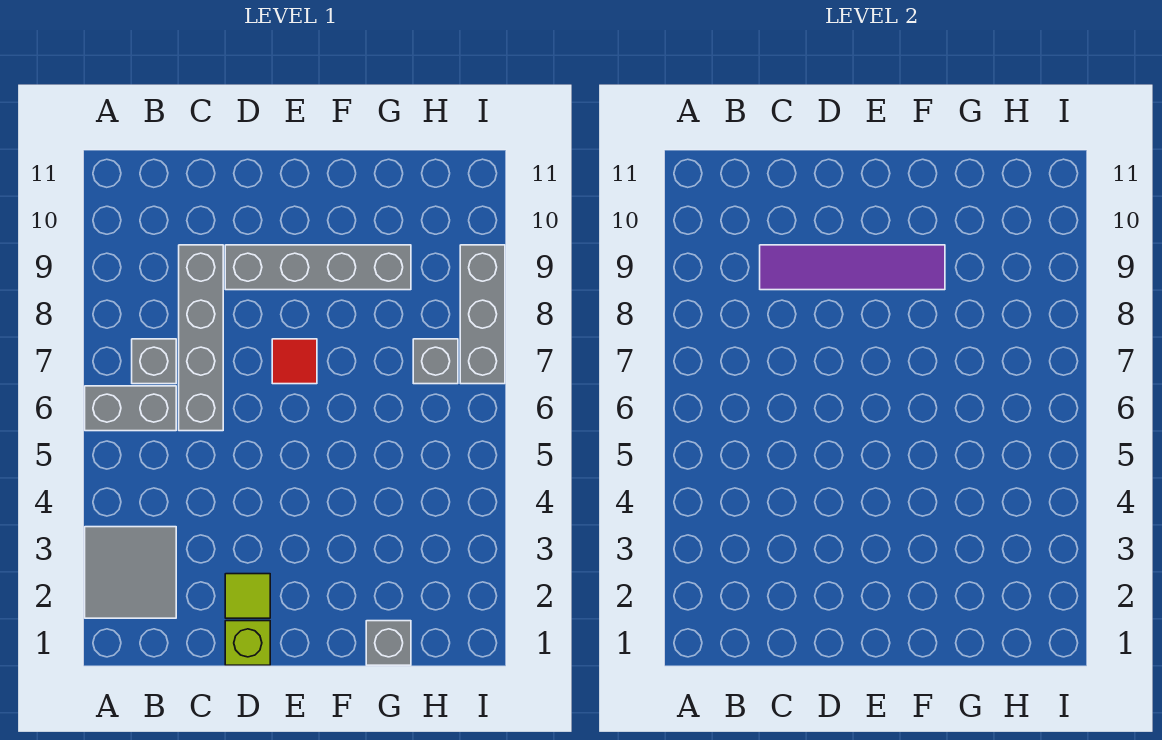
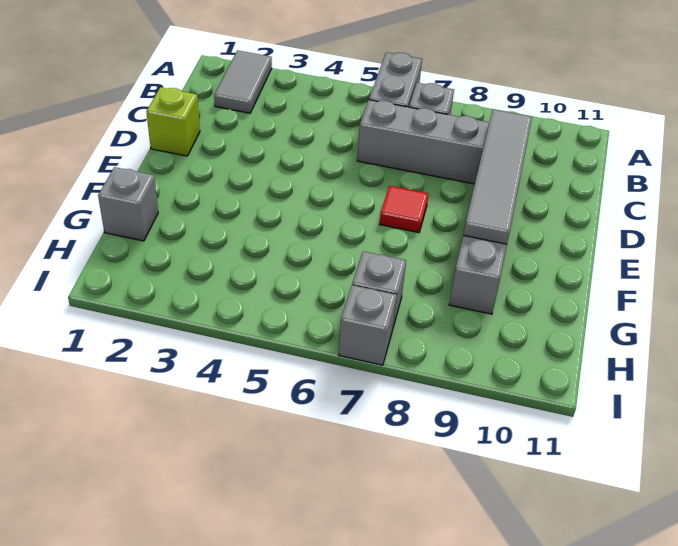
grey tile A2:B3 level 1 -> grey tile A2:B2 level 1
purple tile C9:F9 level 2 -> grey tile C9:F9 level 2
lime tile D2 level 1 -> none
grey brick I7:I9 level 1 -> grey brick I7 level 1

